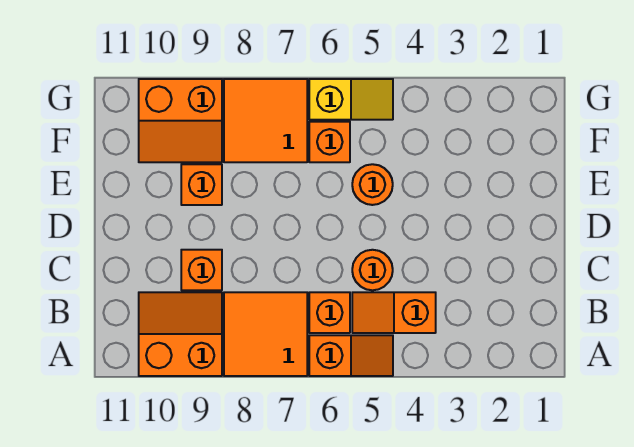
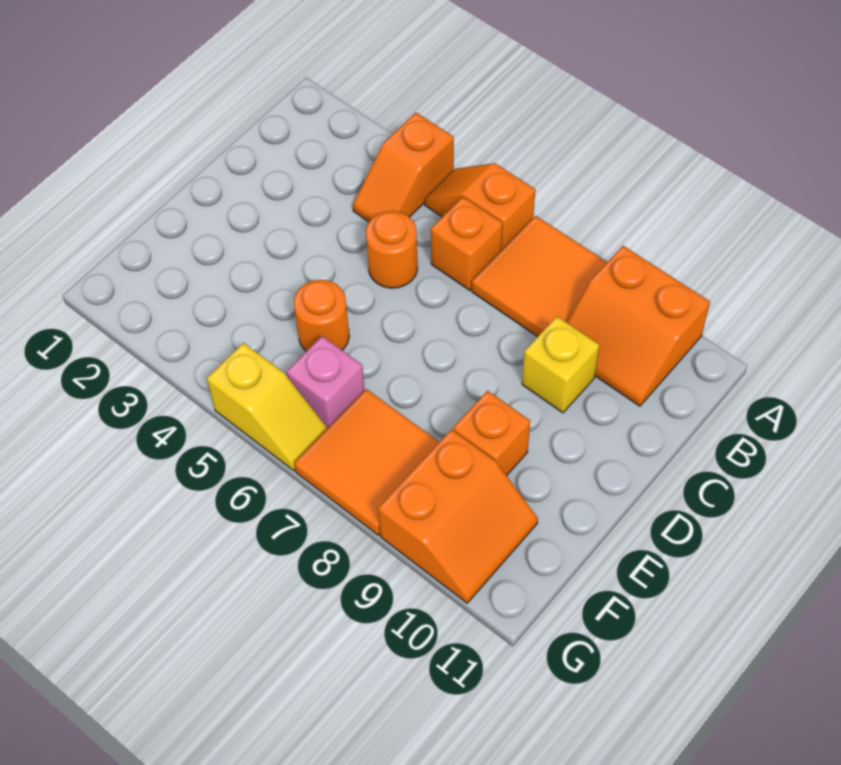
orange slope B4:B5 level 1 top 4 -> orange slope A4:B4 level 1 top A
orange brick C9 level 1 -> yellow brick C9 level 1
orange brick F6 level 1 -> pink brick F6 level 1
orange slope F9:G10 level 1 top G -> orange slope F9:G10 level 1 top 9
yellow slope G5:G6 level 1 top 6 -> yellow slope G5:G6 level 1 top 5

